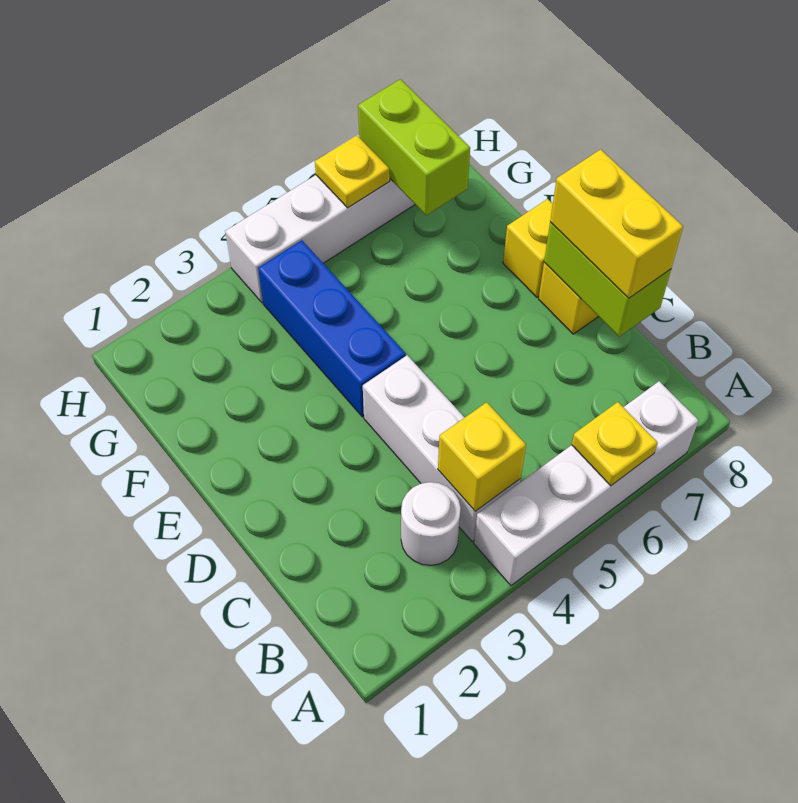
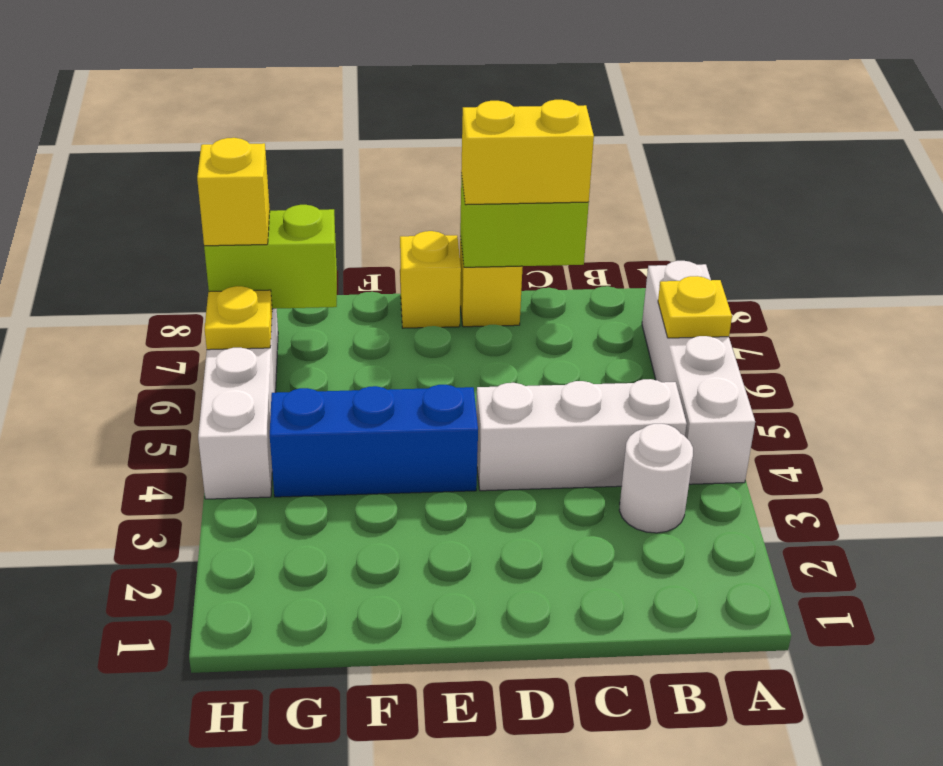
yellow brick B4 level 2 -> yellow brick H7 level 3

